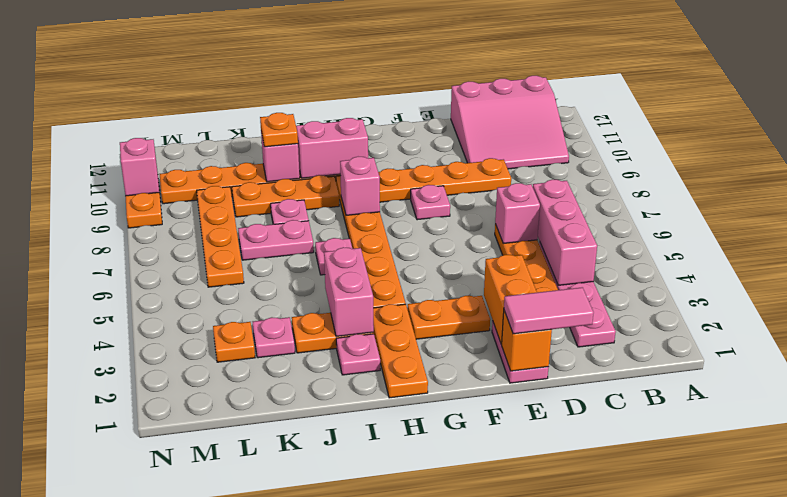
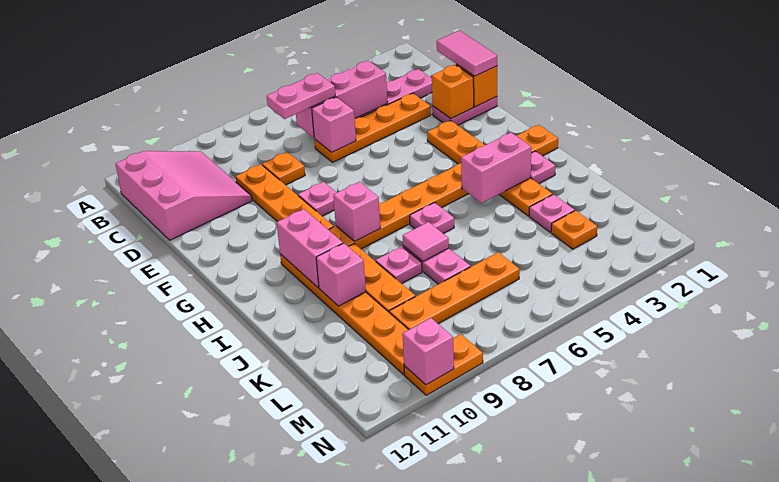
none -> pink plate C6:C7 level 3
orange brick E2:E3 level 2 -> orange brick E2 level 2
none -> pink tile J7 level 2
orange plate J10 level 3 -> orange plate D8 level 1

